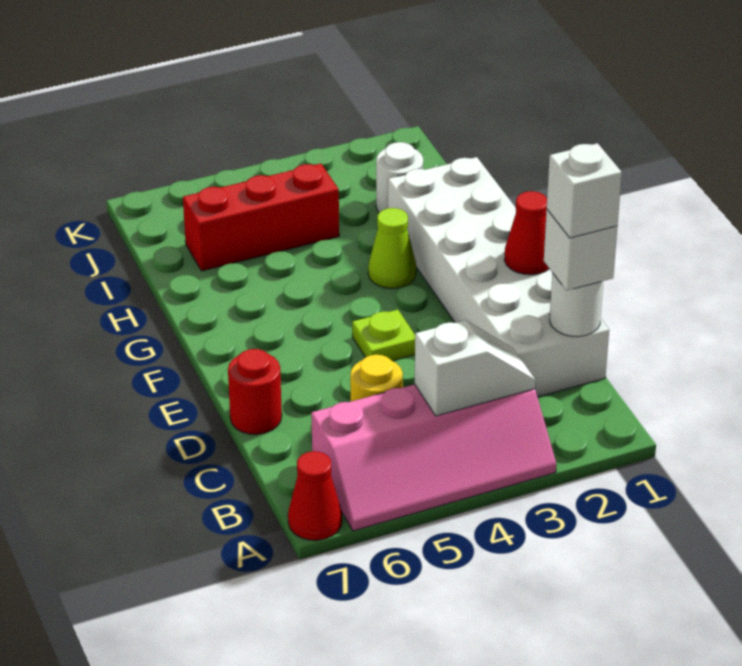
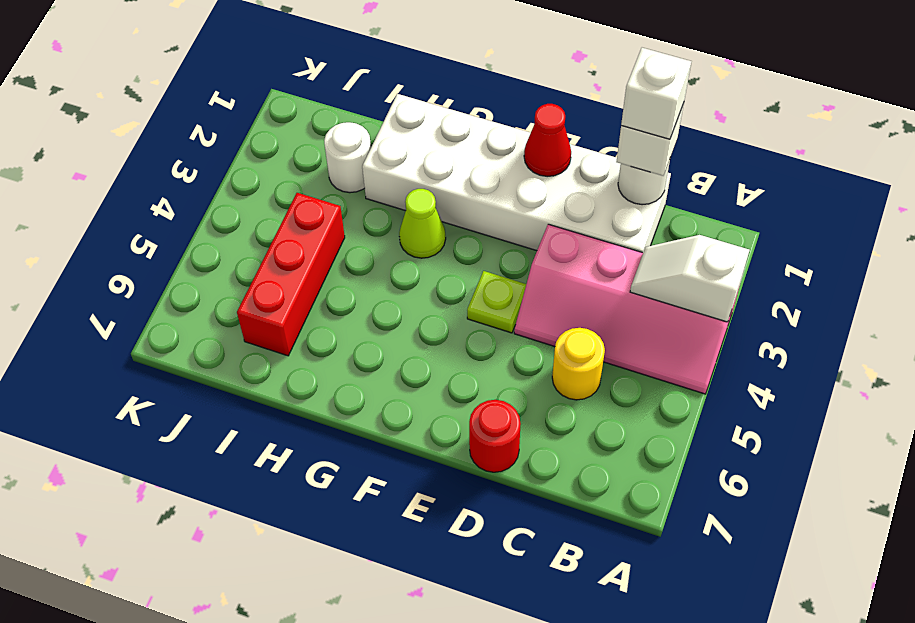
pink slope A3:B6 level 1 top B -> pink slope A3:D4 level 1 top 3
red cone A7 level 1 -> none
white slope B3:B4 level 2 top 4 -> white slope A3:B3 level 2 top A

